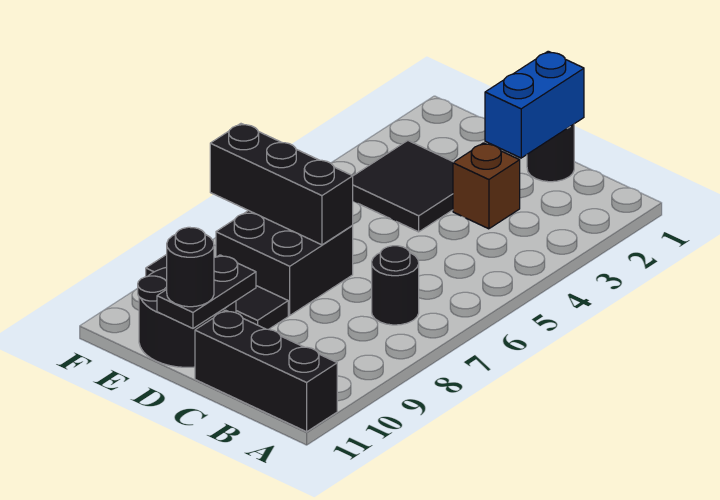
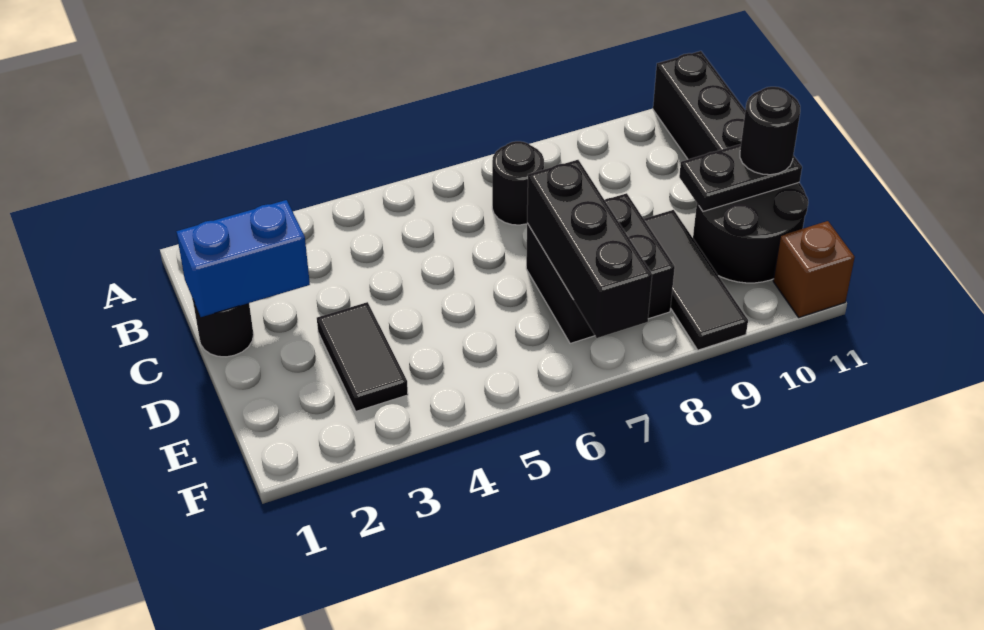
brown brick C3 level 1 -> brown brick F11 level 1
black tile D3:E4 level 1 -> black tile D3:E3 level 1

